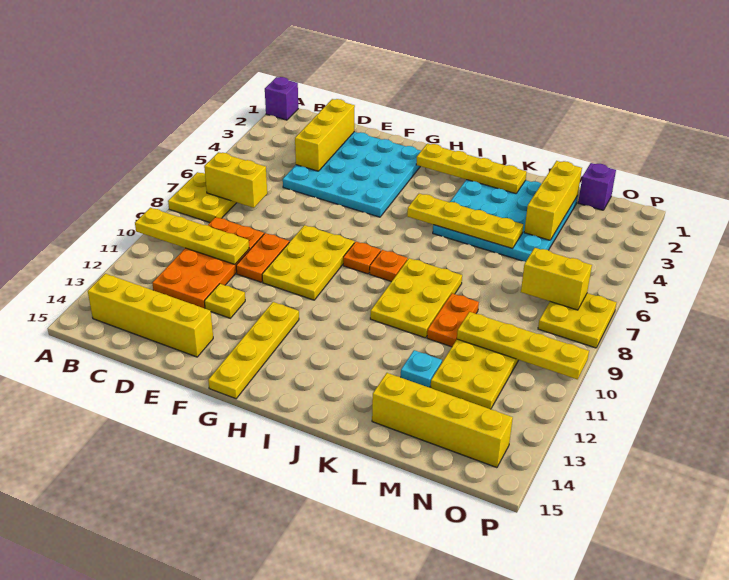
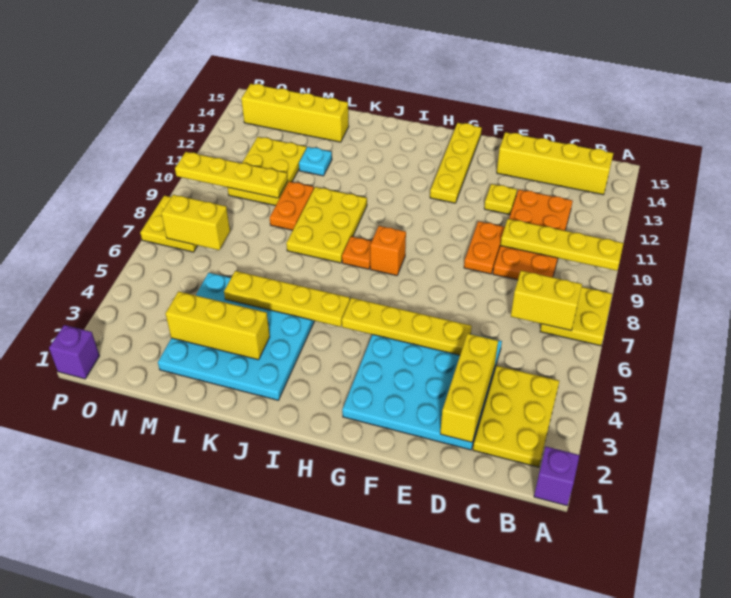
yellow plate F8:G10 level 1 -> yellow plate B2:C4 level 1
yellow plate H2:K2 level 2 -> yellow plate E5:H5 level 2
orange plate H8 level 1 -> orange brick H8 level 1
yellow brick M2:M4 level 2 -> yellow brick K3:M3 level 2
purple brick N1 level 1 -> purple brick P1 level 1

